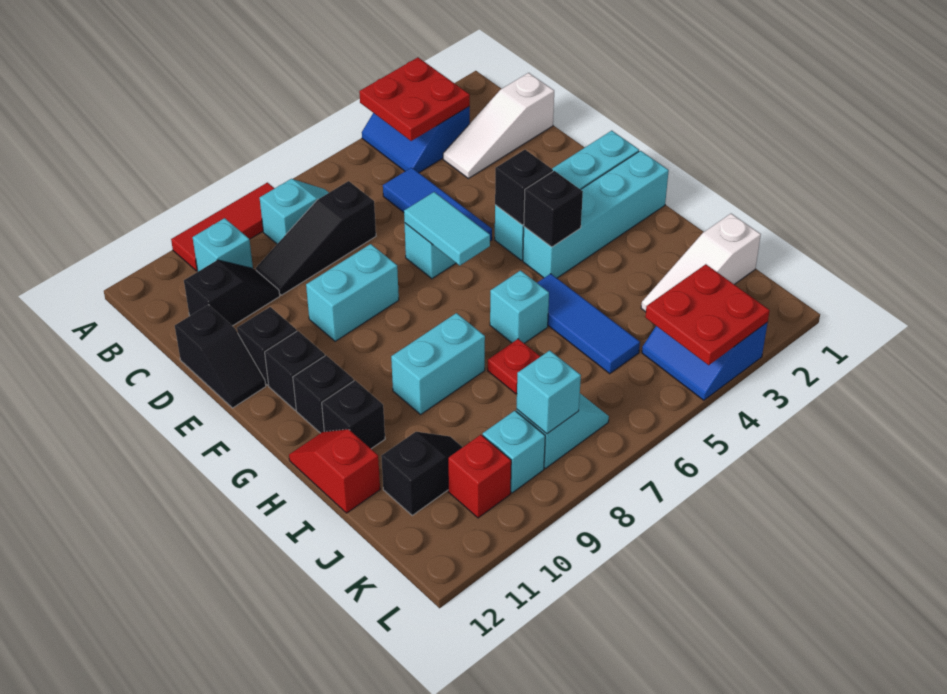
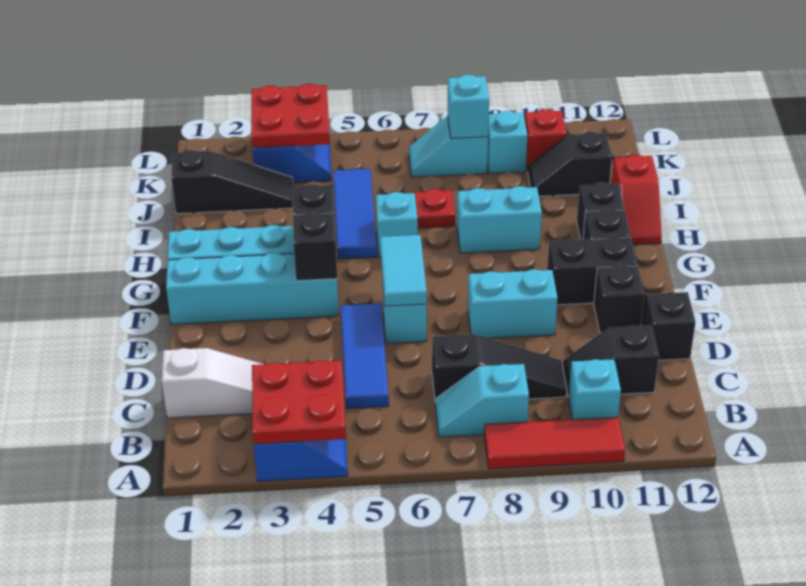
black brick F11 level 1 -> black brick F10:F11 level 1
white slope J1:J3 level 1 top 1 -> black slope J1:J3 level 1 top 1

